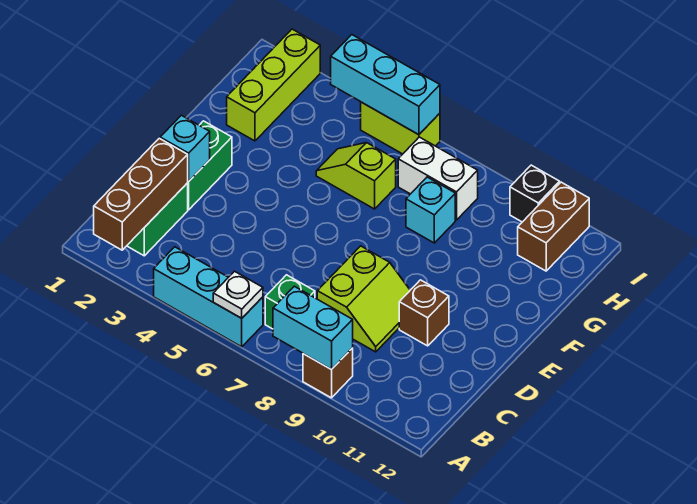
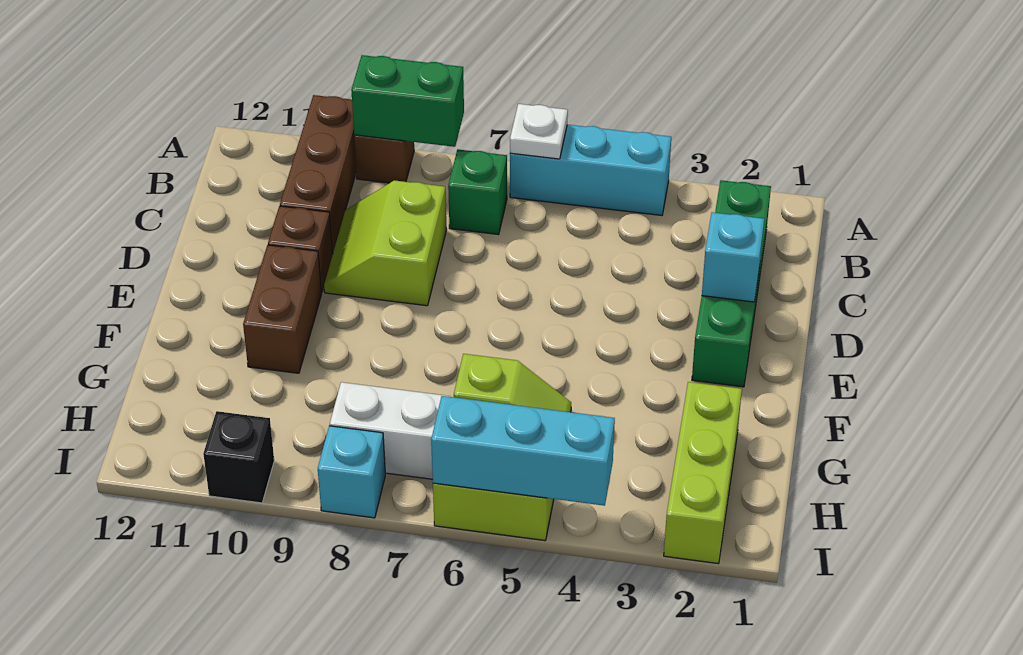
brown brick A2:C2 level 2 -> brown brick A10:C10 level 1
cyan brick A8:A9 level 2 -> green brick A8:A9 level 2
cyan brick G8 level 1 -> cyan brick I8 level 1
brown brick H11:I11 level 1 -> brown brick E10:F10 level 1

